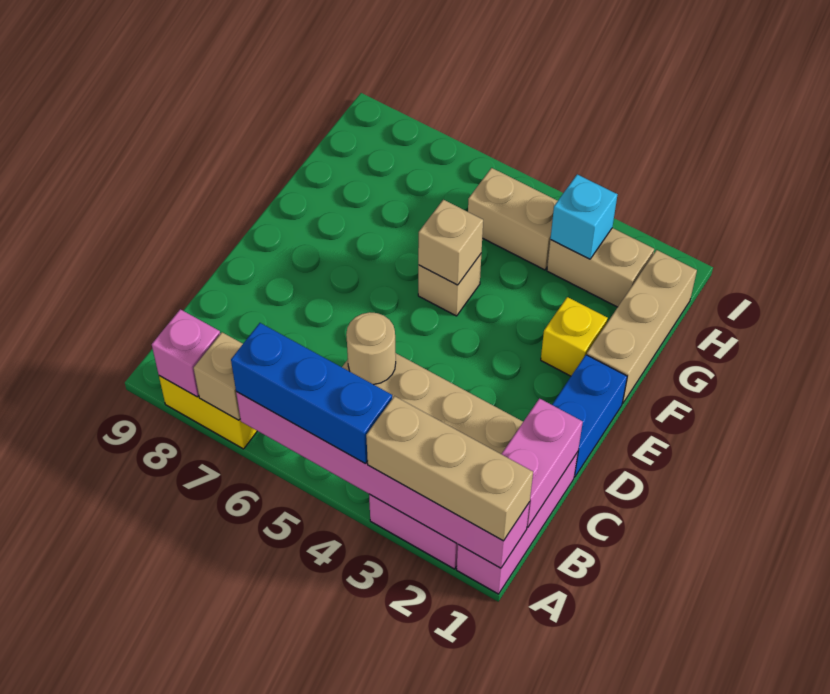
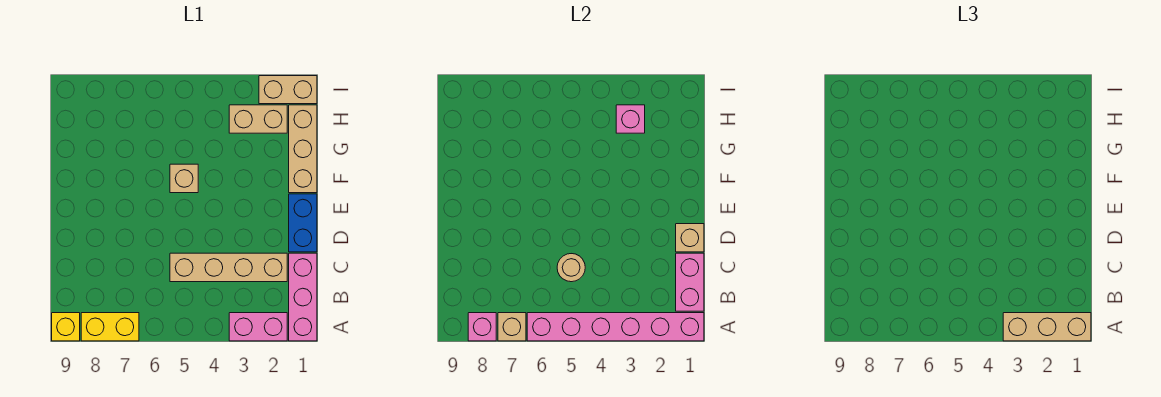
blue brick A4:A6 level 3 -> none
yellow brick F2 level 1 -> yellow brick A9 level 1
tan brick F5 level 2 -> tan brick D1 level 2
cyan brick H3 level 2 -> pink brick H3 level 2
tan brick H4:H5 level 1 -> tan brick I1:I2 level 1

